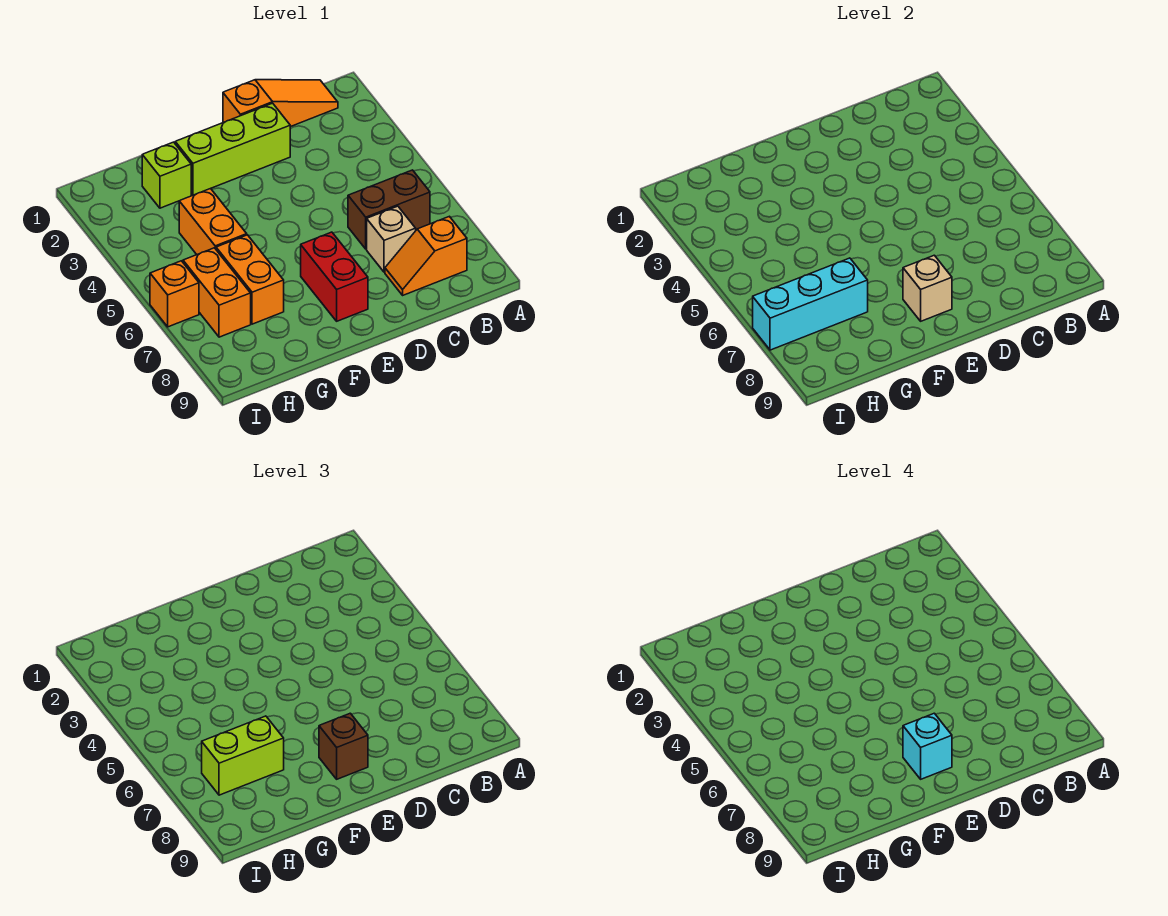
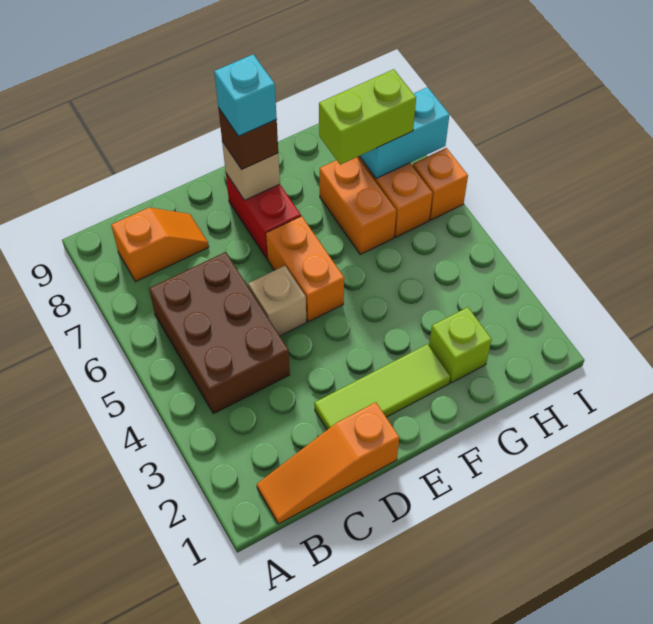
brown brick B6:C6 level 1 -> brown brick B4:C6 level 1
tan brick C7 level 1 -> tan brick D5 level 1
lime brick D2:F2 level 1 -> lime tile D2:F2 level 1
orange brick G4:G5 level 1 -> orange brick E5:E6 level 1
cyan brick G7:I7 level 2 -> cyan brick H7:I7 level 2

